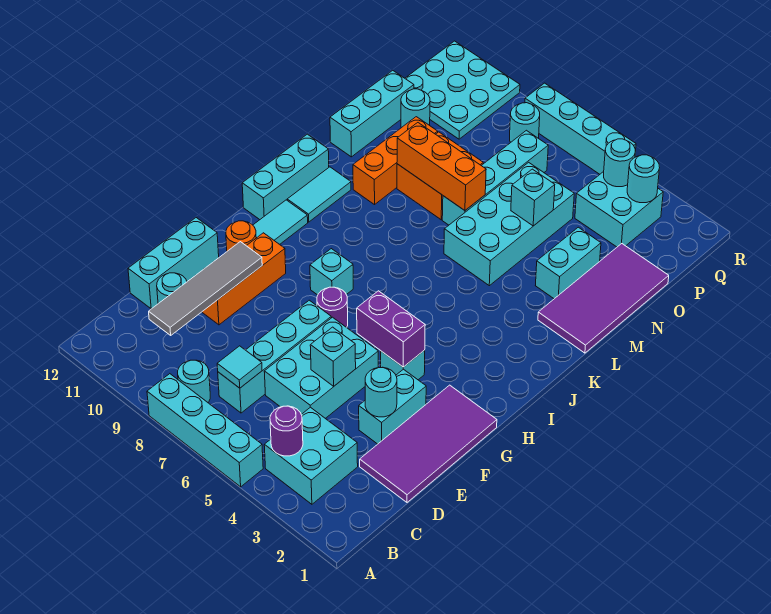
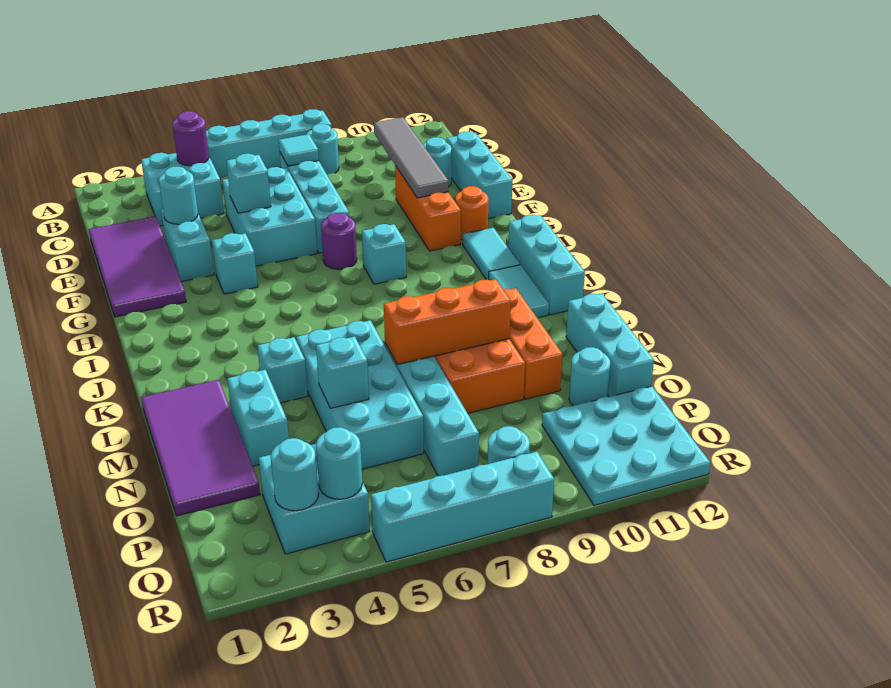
purple brick G4:G5 level 2 -> none
none -> cyan brick L4 level 1

